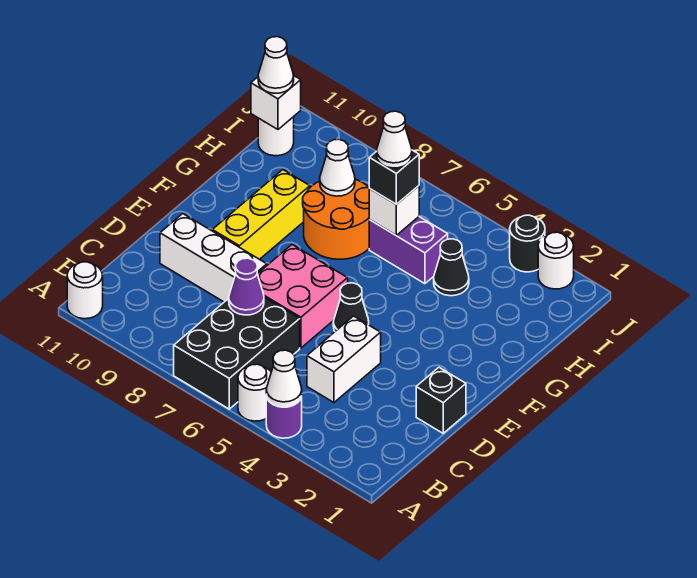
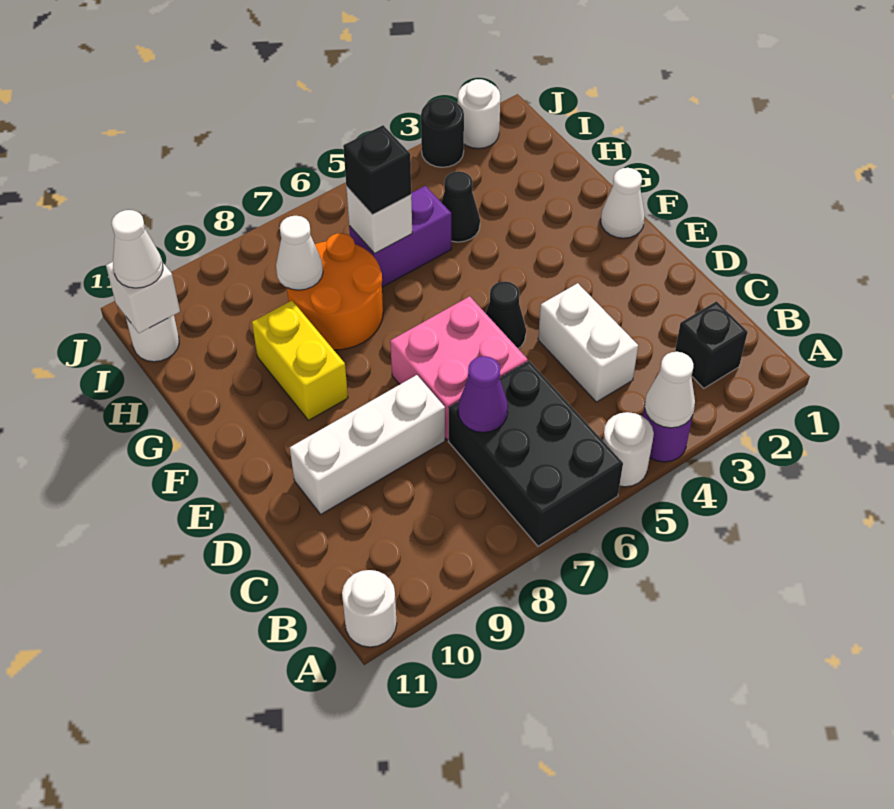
black brick D1 level 1 -> black brick B2 level 1
yellow brick E9:G9 level 1 -> yellow brick F9:G9 level 1
white cone H6 level 4 -> white cone F1 level 1

